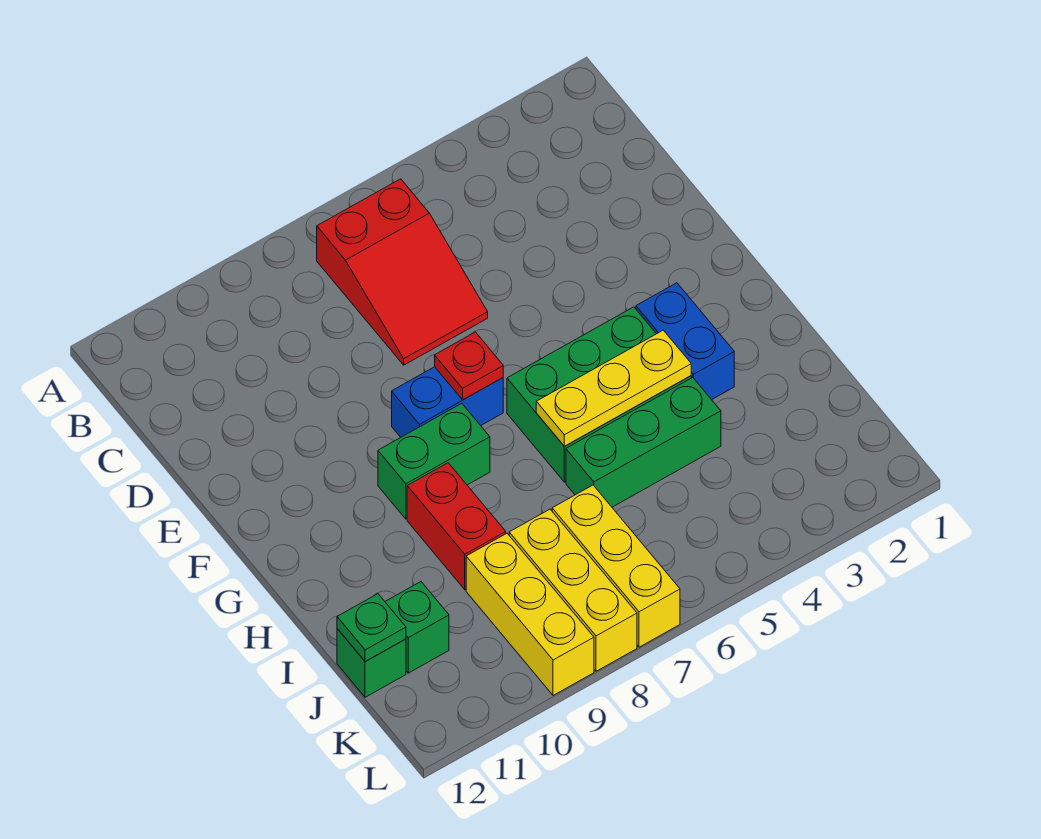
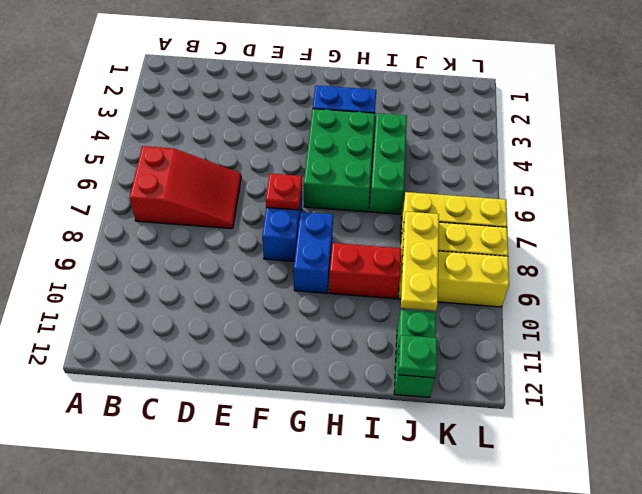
green brick G8:G9 level 1 -> blue brick G8:G9 level 1
yellow plate H4:H6 level 2 -> yellow plate J8:J10 level 2

